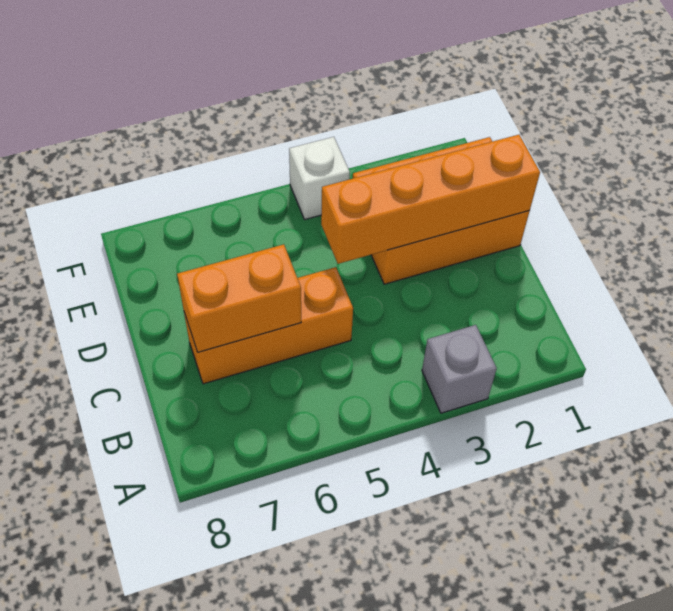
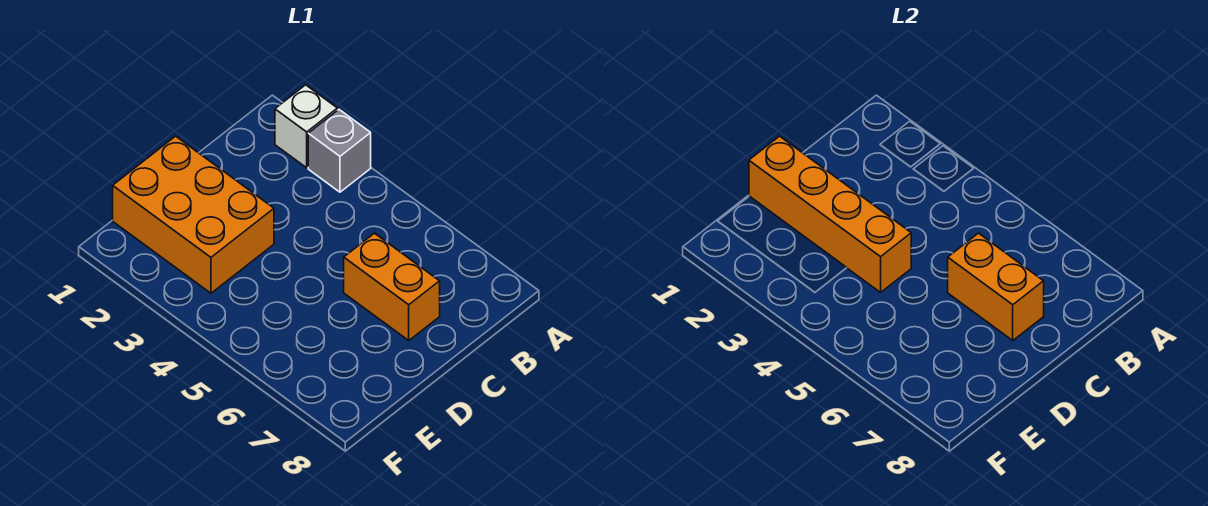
orange brick C5:C7 level 1 -> orange brick C6:C7 level 1
white brick F4 level 1 -> white brick A2 level 1

